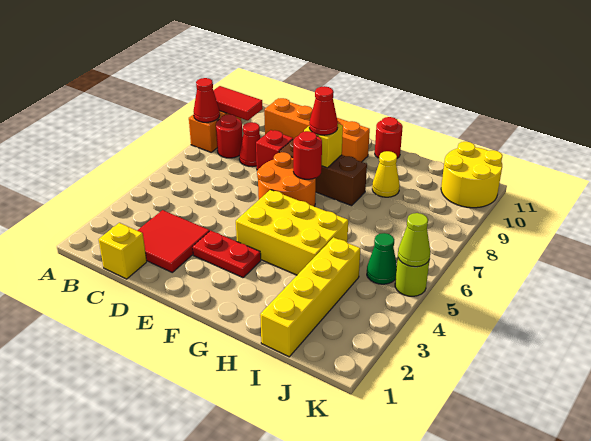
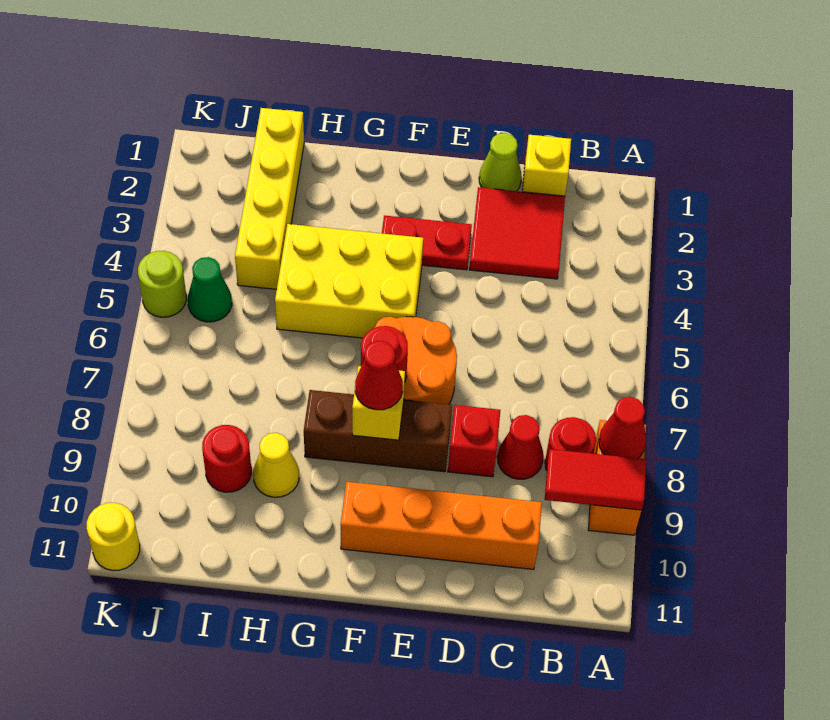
red round brick G11 level 1 -> red round brick I9 level 1
yellow round brick J10:K11 level 1 -> yellow round brick K11 level 1
lime cone K5 level 2 -> lime cone D1 level 1

